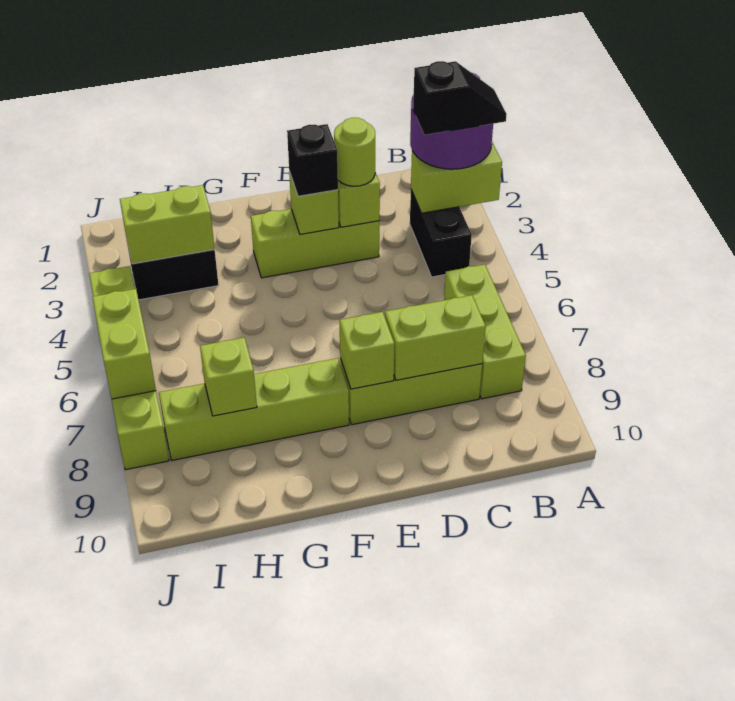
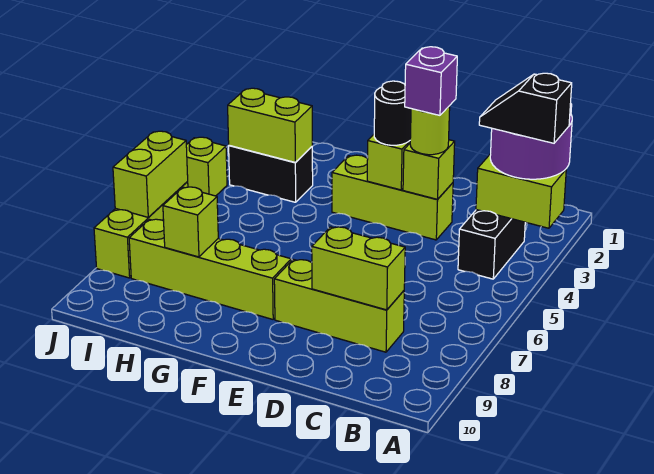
black slope A3:B3 level 4 top B -> black slope A3:B3 level 4 top A
lime brick B6:B8 level 1 -> none
none -> purple brick D3 level 4
black brick E3 level 3 -> black round brick E3 level 3
lime brick E8 level 2 -> none

